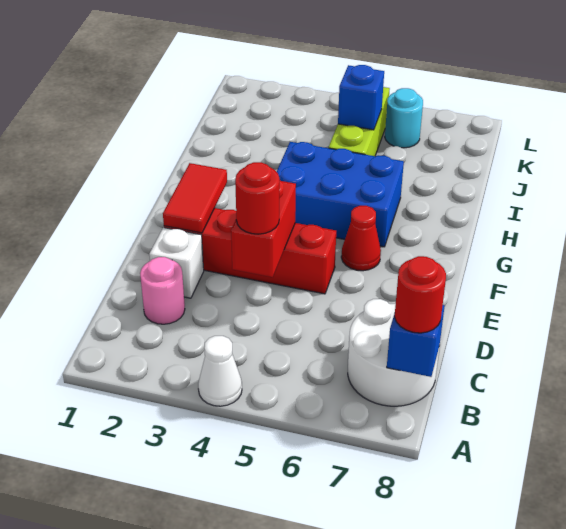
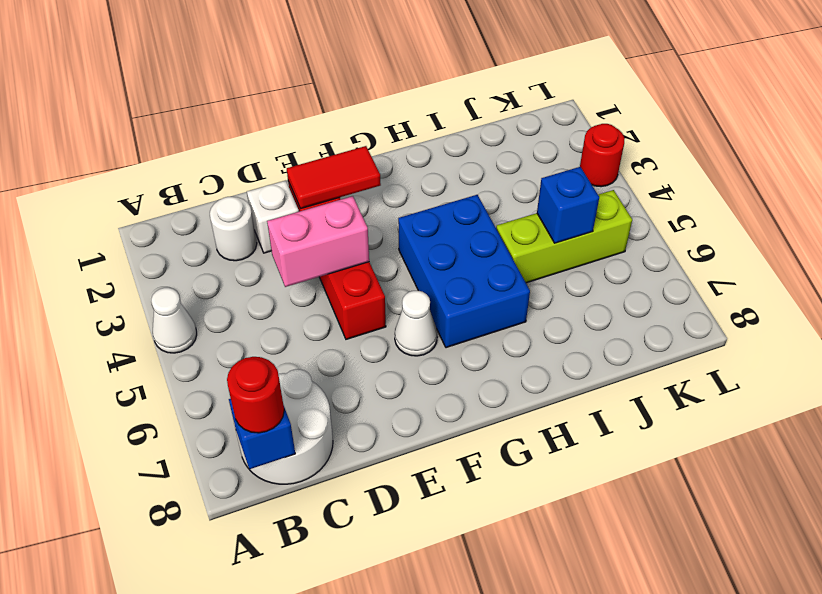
pink round brick C2 level 1 -> white round brick C2 level 1
red brick D4:E4 level 2 -> pink brick D4:E4 level 2
red round brick D4 level 3 -> red round brick L3 level 1
red cone F6 level 1 -> white cone F6 level 1
cyan round brick K6 level 1 -> none

